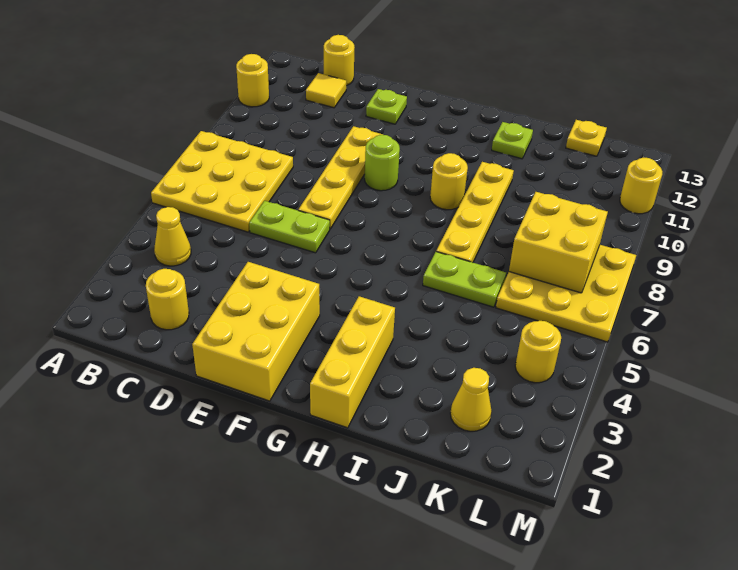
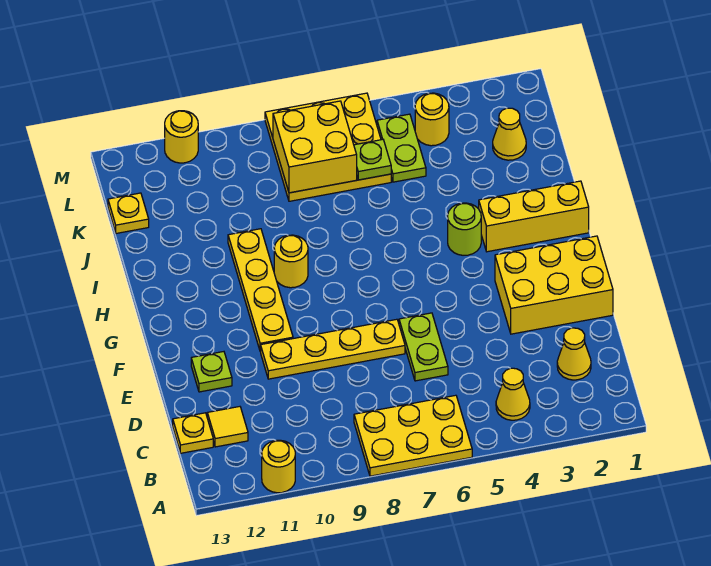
yellow plate A6:C8 level 1 -> yellow plate A6:B8 level 1
yellow round brick C2 level 1 -> yellow cone C2 level 1
yellow round brick C13 level 1 -> yellow plate C13 level 1
lime round brick F9 level 1 -> lime round brick H4 level 1
lime plate I6:J6 level 1 -> lime plate K5:L5 level 1
yellow plate I7:I10 level 1 -> yellow plate F10:I10 level 1
lime plate I12 level 1 -> lime plate K6 level 2

